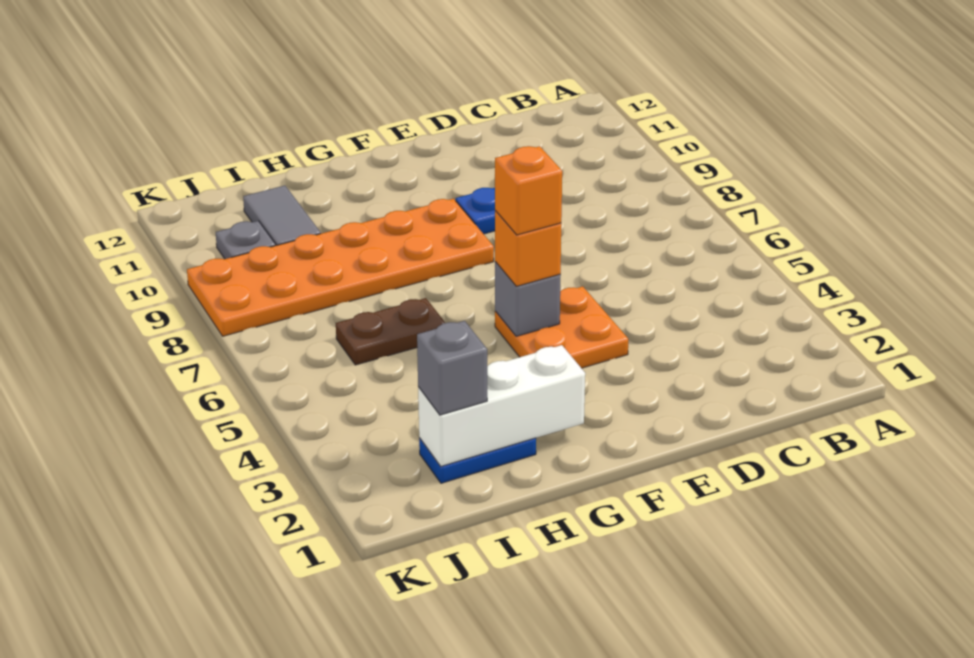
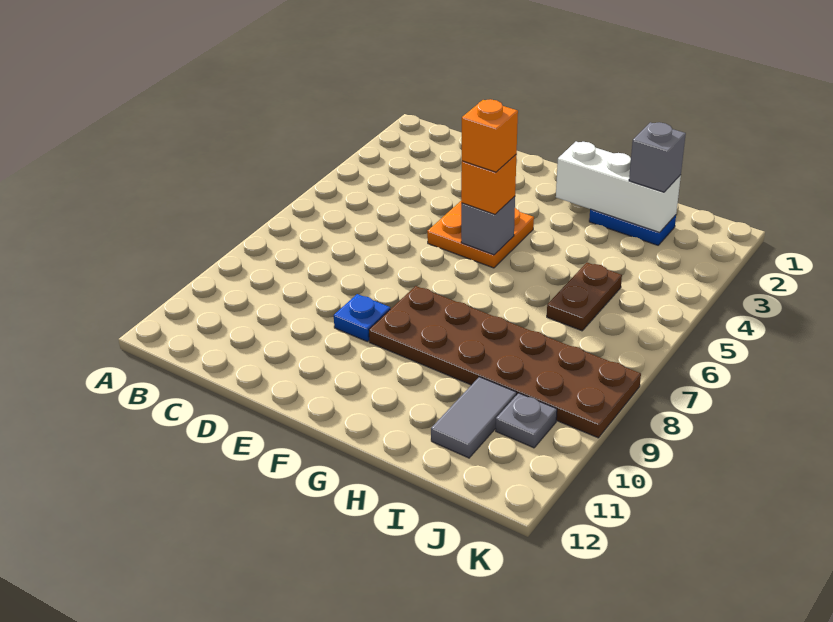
orange plate F8:K9 level 1 -> brown plate F8:K9 level 1
brown plate H6:I6 level 1 -> brown plate I5:I6 level 1

